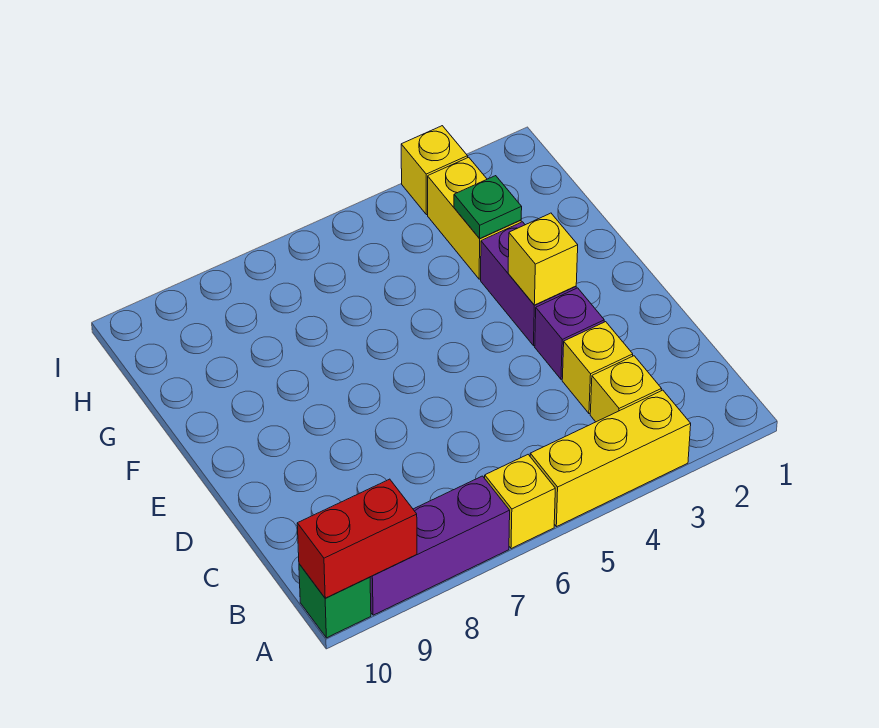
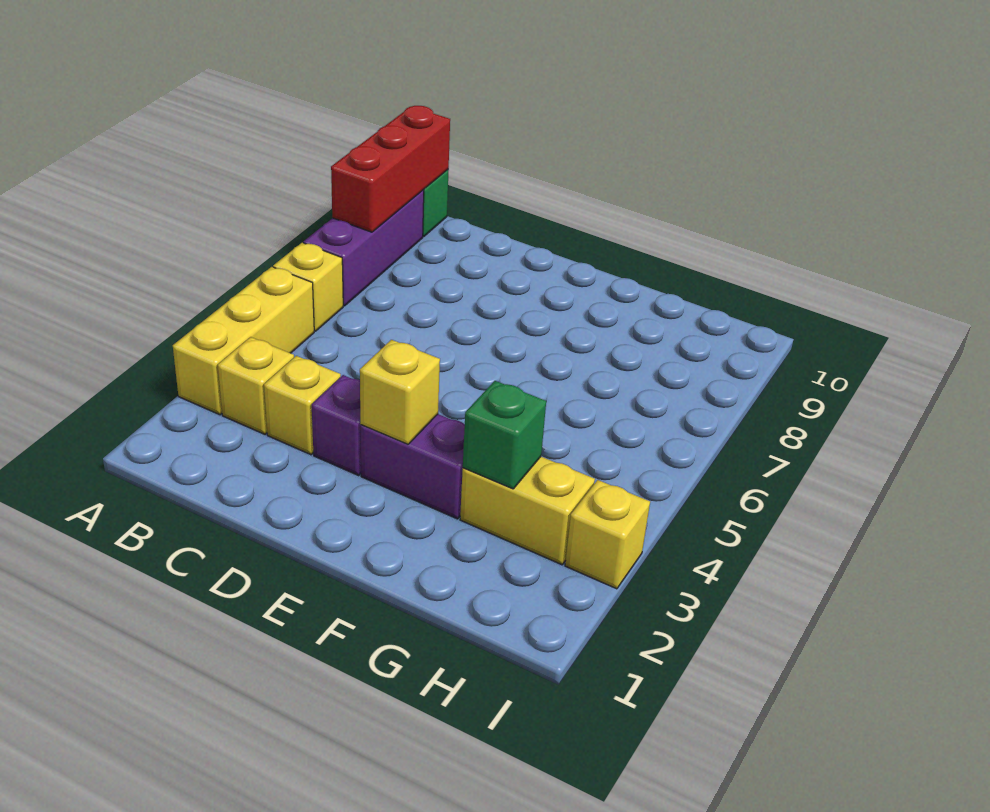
red brick A9:A10 level 2 -> red brick A8:A10 level 2
green plate G3 level 2 -> green brick G3 level 2

